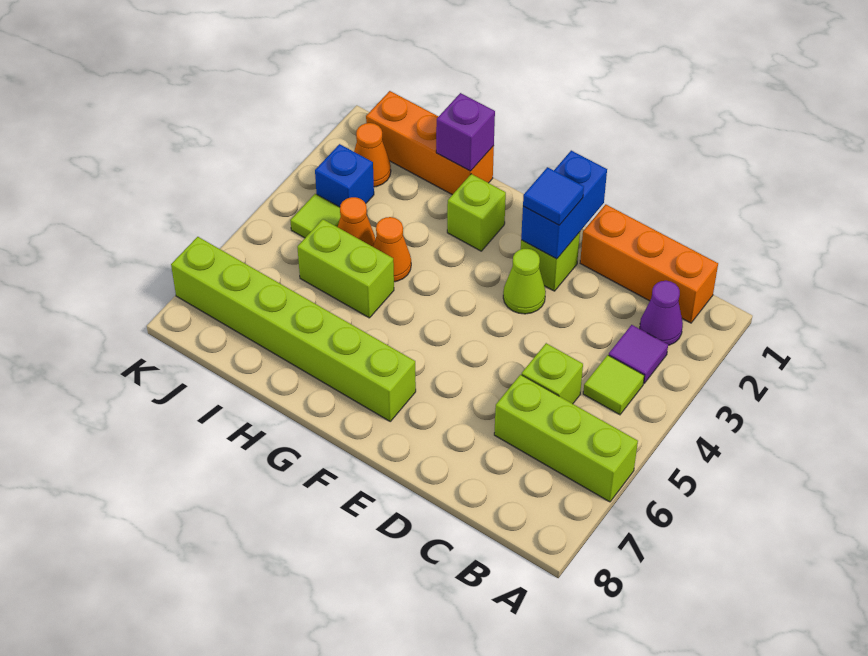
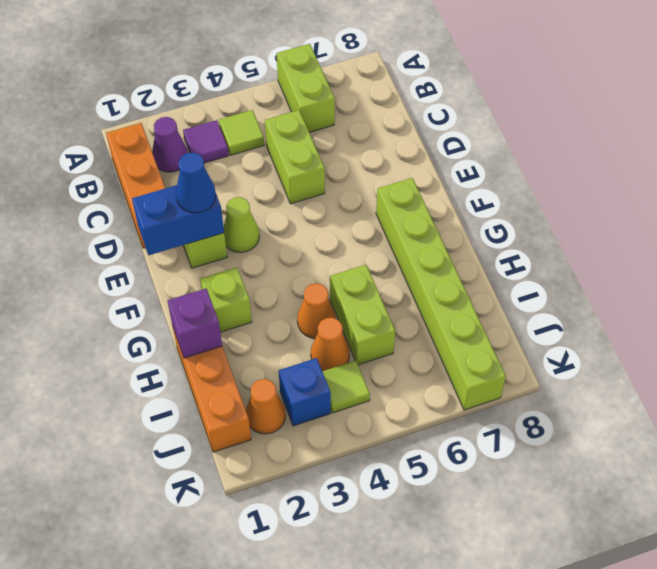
lime brick A6:C6 level 1 -> lime brick A6:B6 level 1
lime brick C5 level 1 -> lime brick C5:D5 level 1
blue tile E2 level 3 -> blue cone E2 level 3

